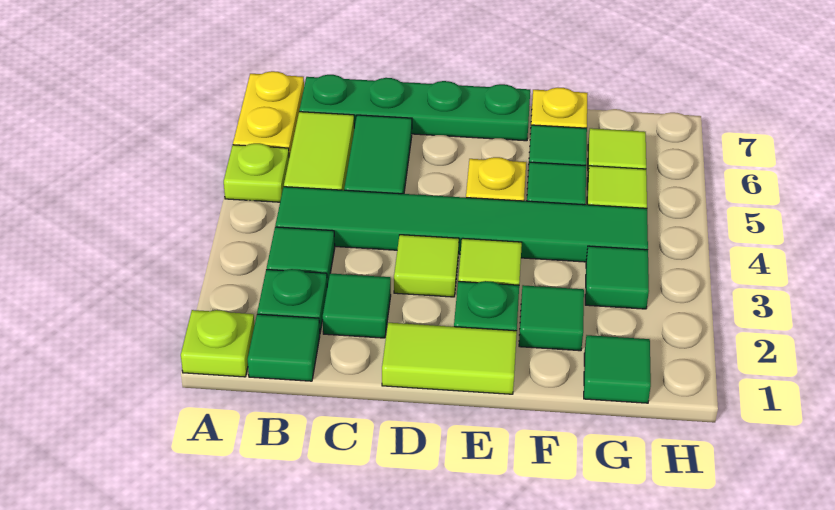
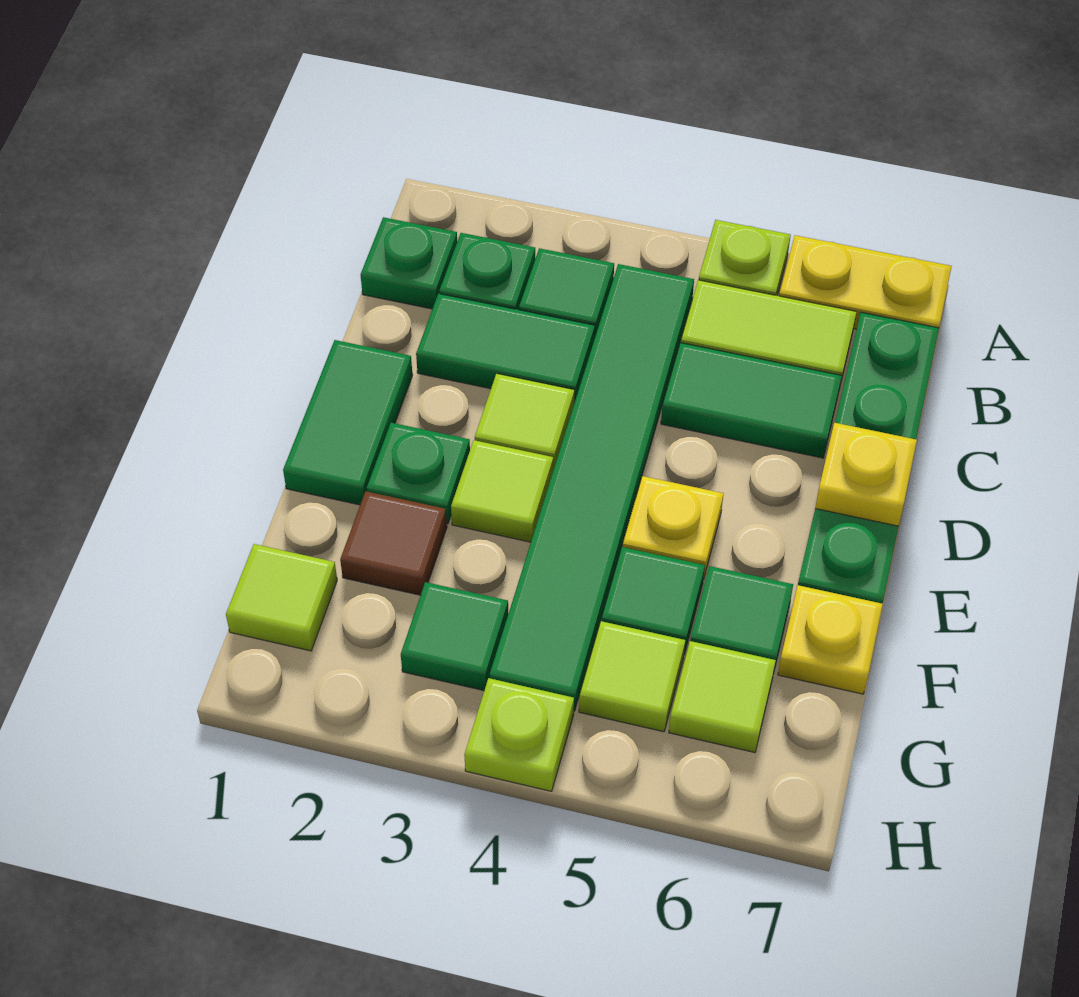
lime plate A1 level 1 -> lime plate H4 level 1
green tile B1 level 1 -> green plate B1 level 1
green tile C2 level 1 -> green tile C2:C3 level 1
lime tile D1:E1 level 1 -> green tile D1:E1 level 1
none -> yellow plate D7 level 2
green tile F2 level 1 -> brown tile F2 level 1
green tile G1 level 1 -> lime tile G1 level 1

